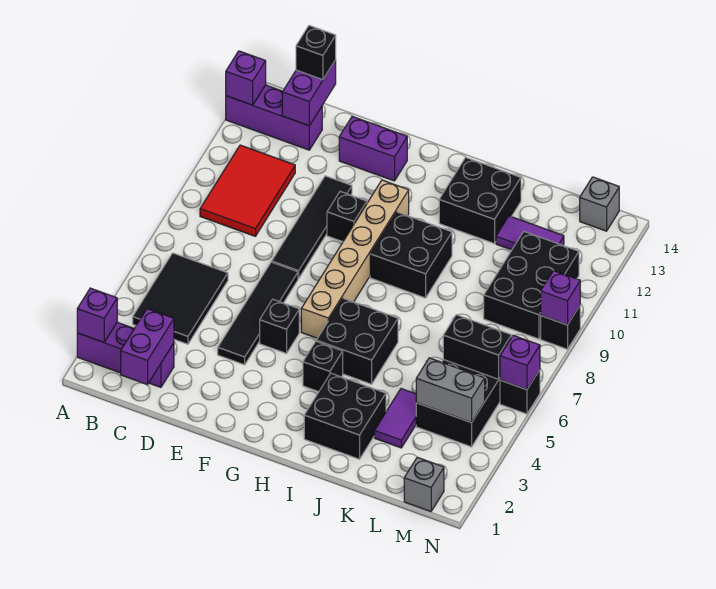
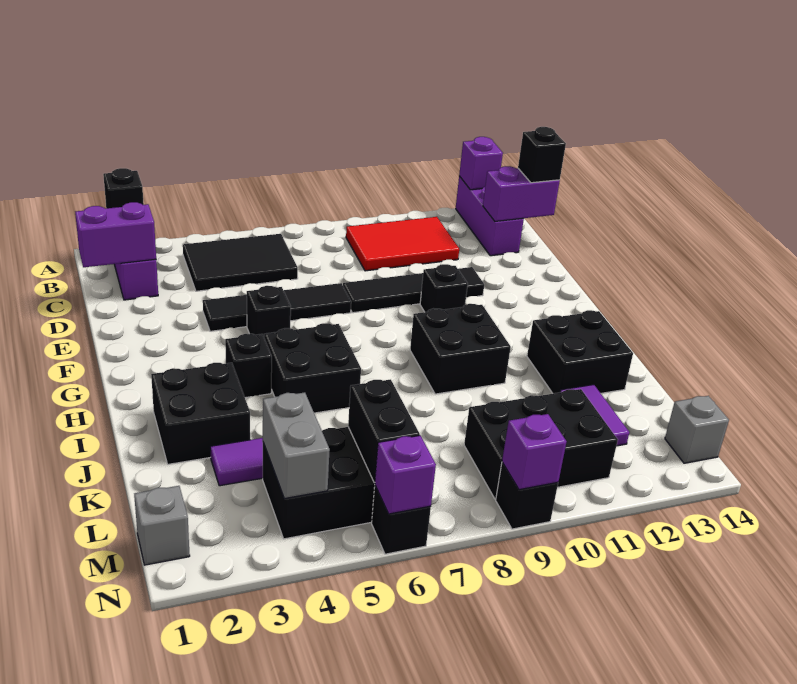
purple brick A2 level 2 -> black brick A2 level 2
purple brick E13:F13 level 1 -> none
tan brick G6:G11 level 1 -> none

